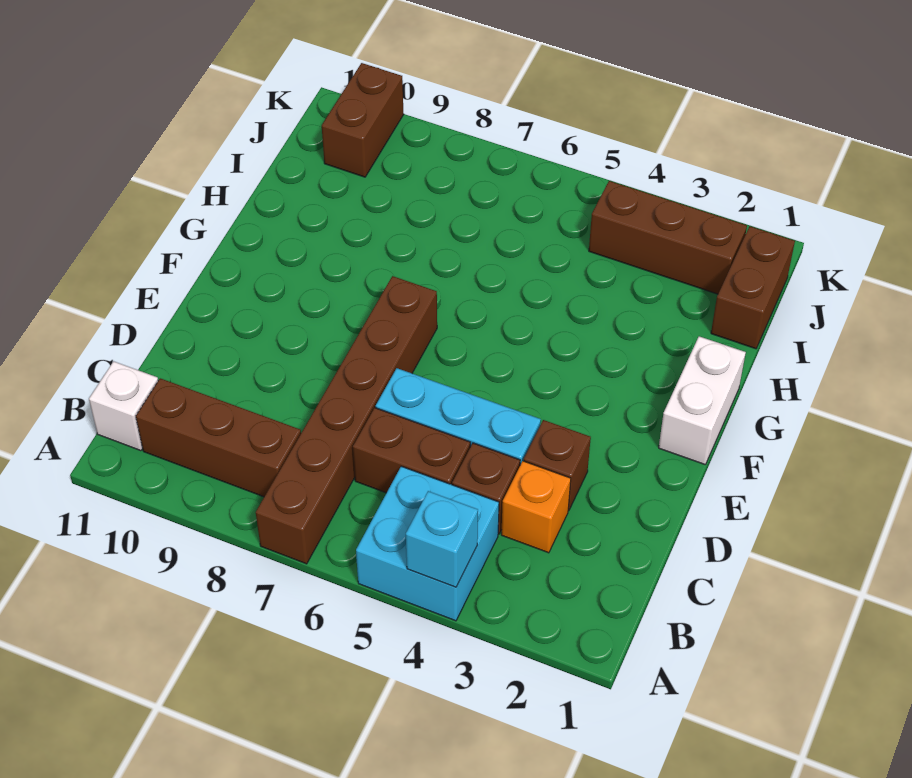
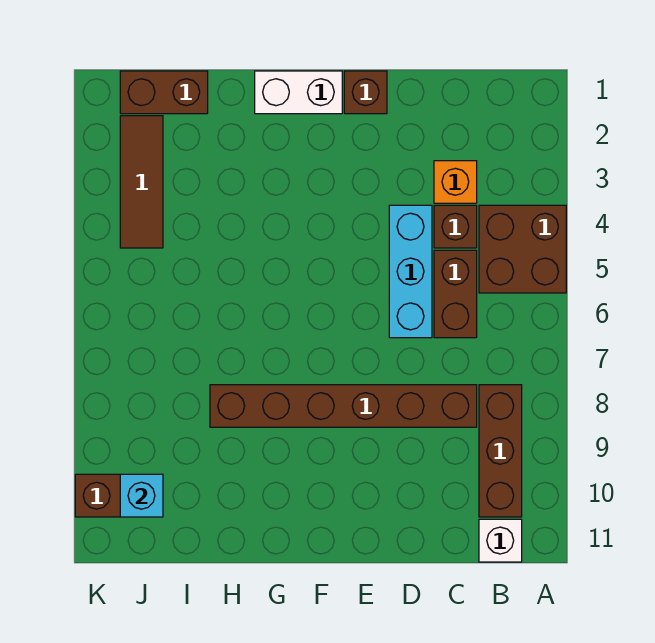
cyan brick A4:B5 level 1 -> brown brick A4:B5 level 1
cyan brick A4 level 2 -> cyan brick J10 level 2
brown brick A7:F7 level 1 -> brown brick C8:H8 level 1
brown brick D3 level 1 -> brown brick E1 level 1
brown brick J2:J4 level 1 -> brown tile J2:J4 level 1

